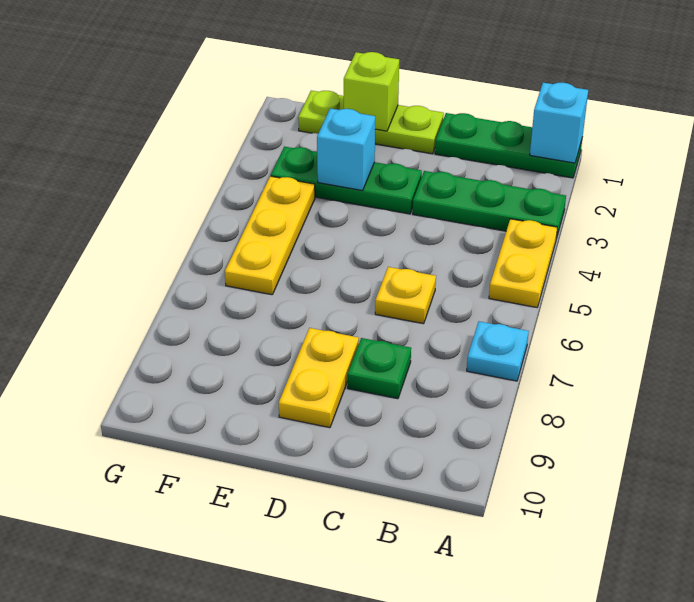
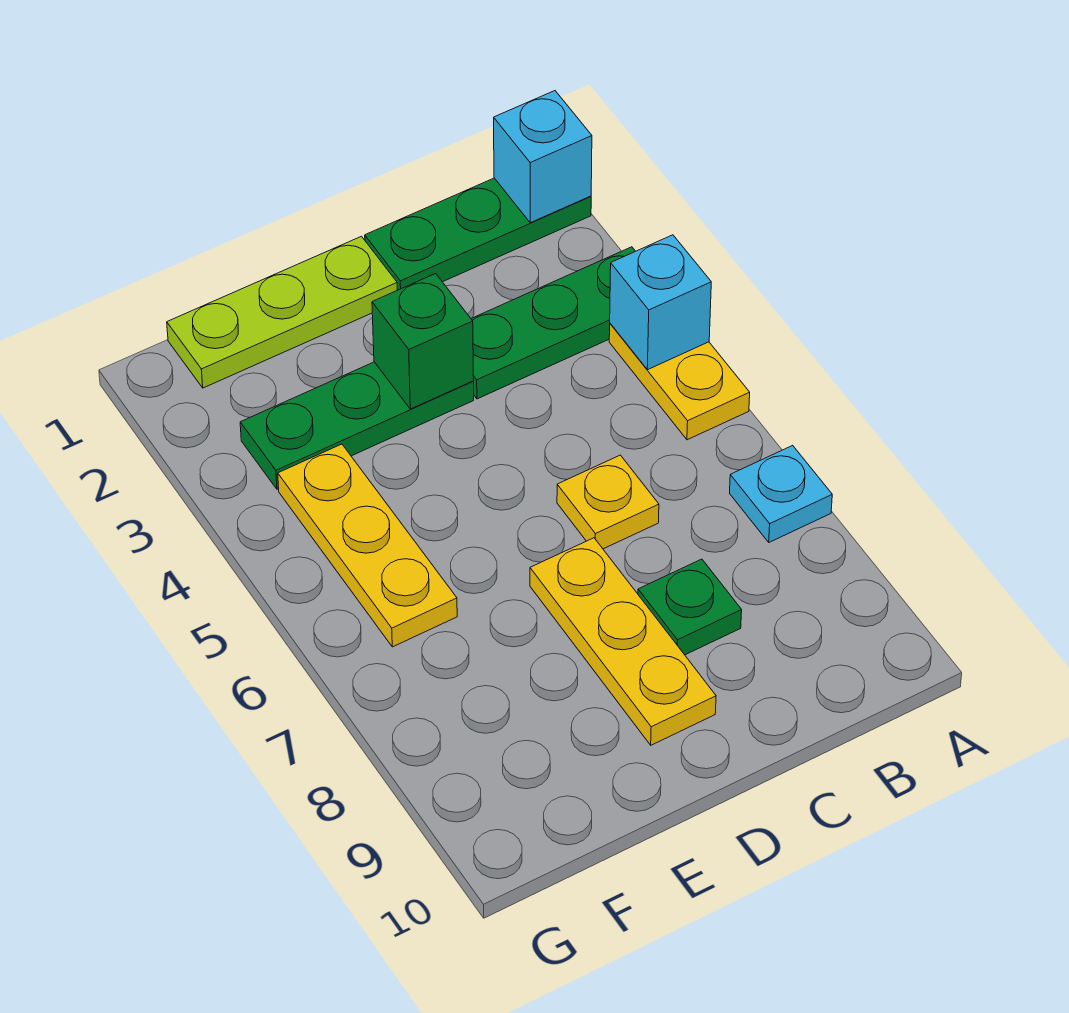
none -> green brick D3 level 2
yellow plate D8:D9 level 1 -> yellow plate D7:D9 level 1
lime brick E1 level 2 -> none
cyan brick E3 level 2 -> cyan brick A4 level 2

